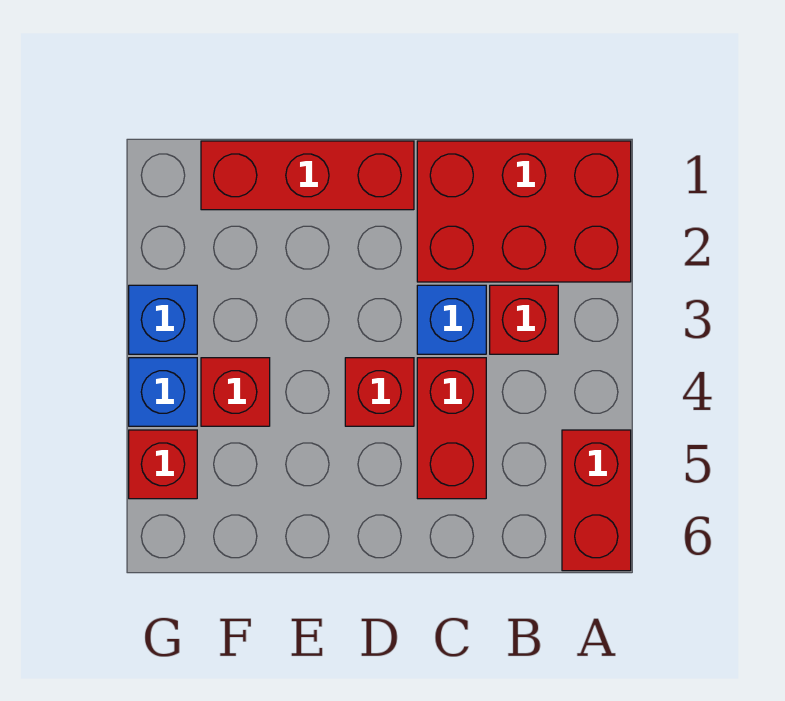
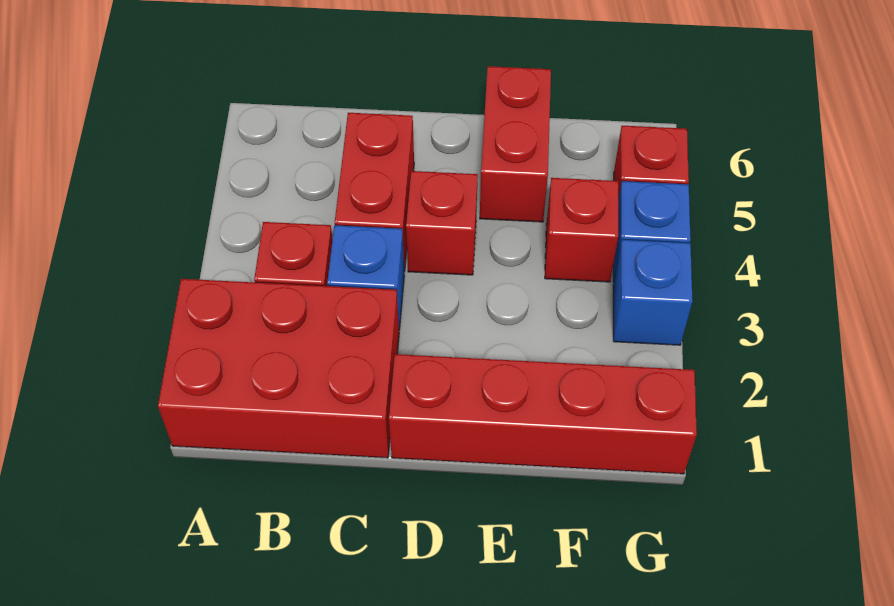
red brick A5:A6 level 1 -> red brick E5:E6 level 1
red brick D1:F1 level 1 -> red brick D1:G1 level 1

